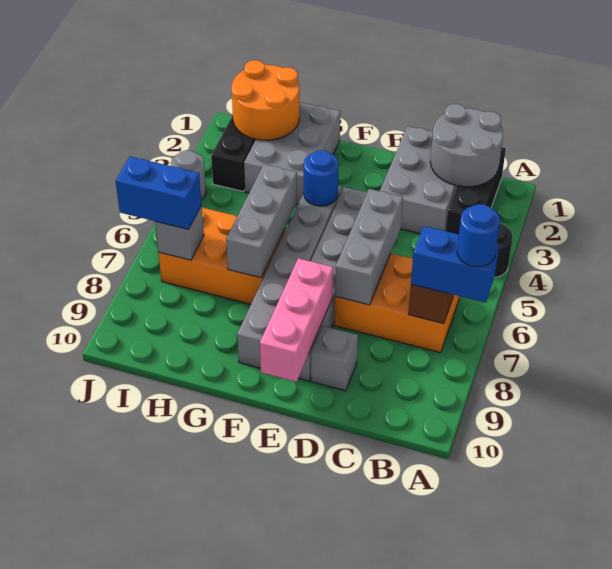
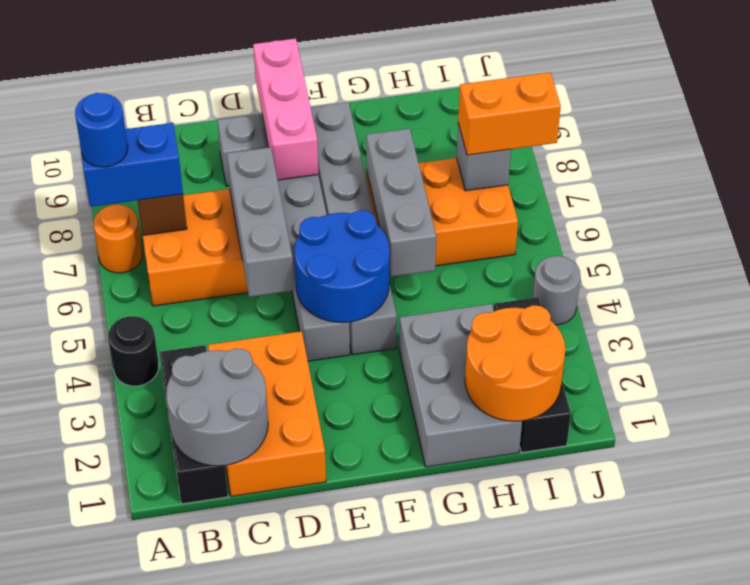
none -> orange round brick A7 level 1
grey brick C1:D3 level 1 -> orange brick C1:D3 level 1
blue round brick F4 level 2 -> blue round brick E4:F5 level 2
blue brick I7:J7 level 3 -> orange brick I7:J7 level 3

